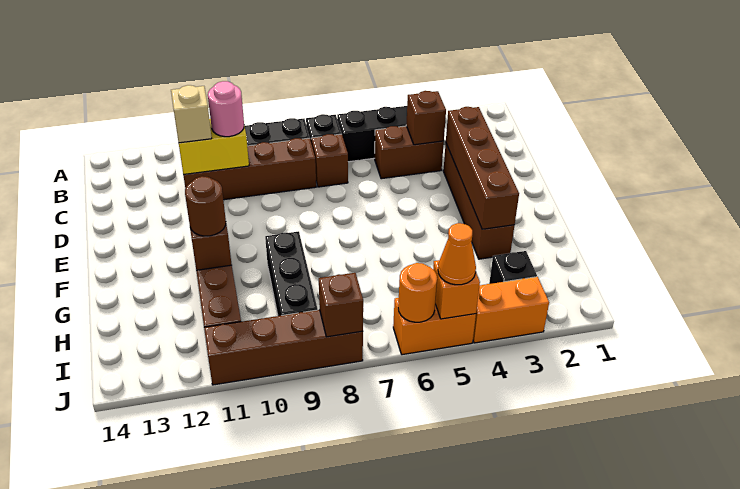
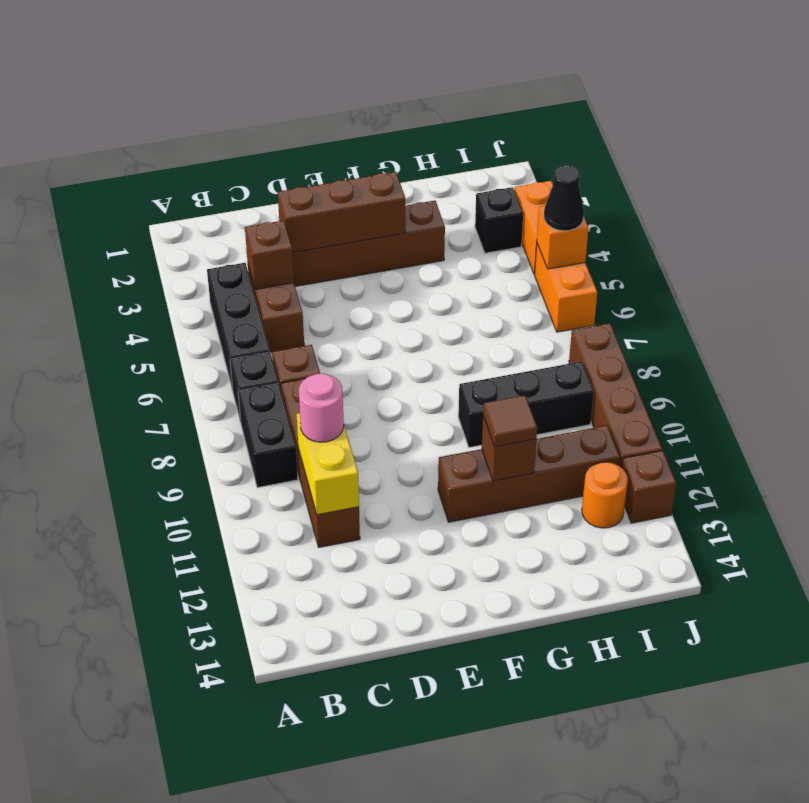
tan brick C11 level 3 -> none
brown brick D3:G3 level 2 -> brown brick D3:F3 level 2
brown round brick G11 level 3 -> brown tile G11 level 3
orange cone J5 level 3 -> black cone J5 level 3
orange round brick J6 level 2 -> orange round brick I12 level 1
brown brick J8 level 2 -> brown brick J12 level 1

